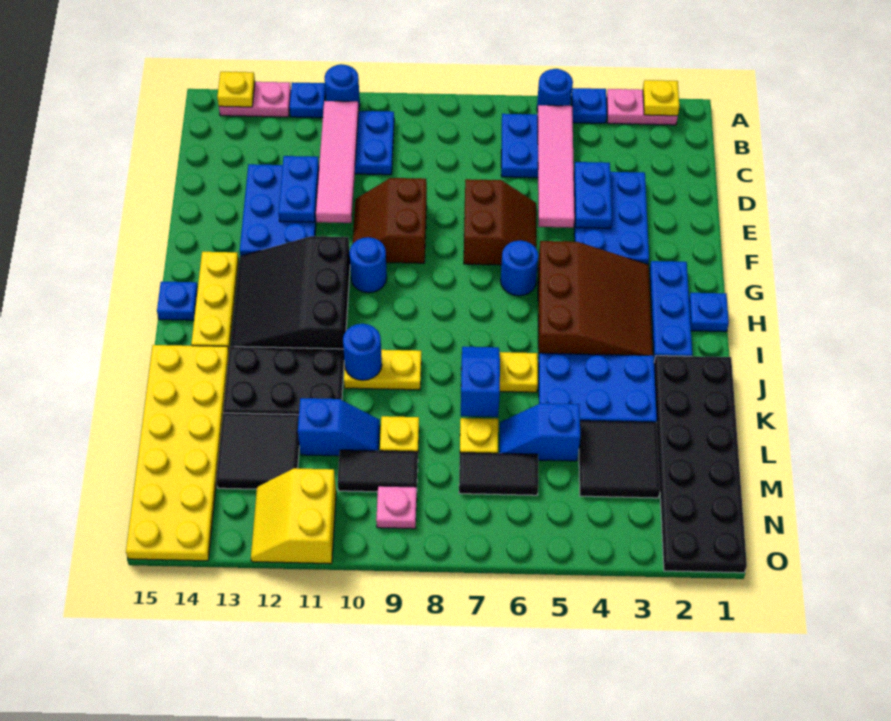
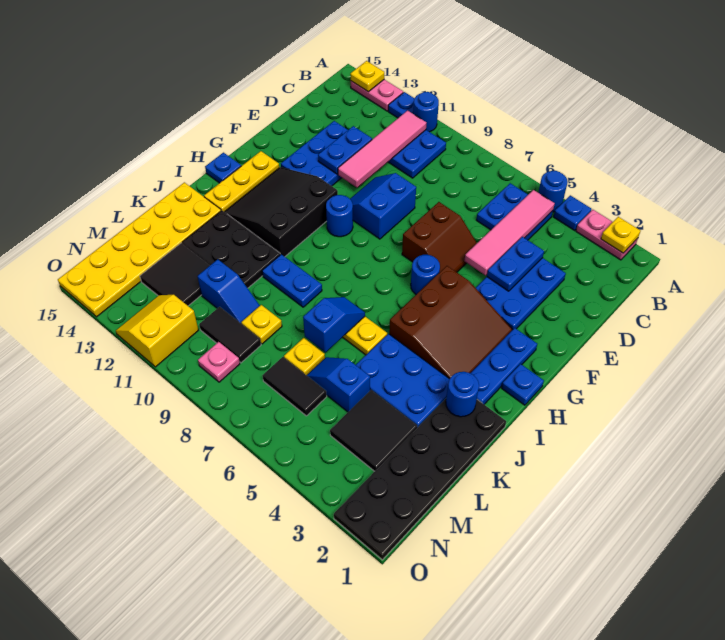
brown slope E9:F10 level 1 top 9 -> blue slope E9:F10 level 1 top 9
yellow plate J9:J10 level 1 -> blue plate J9:J10 level 1
blue round brick J10 level 2 -> blue round brick J2 level 2

